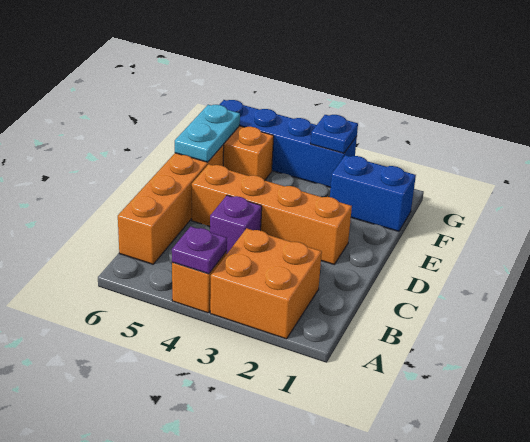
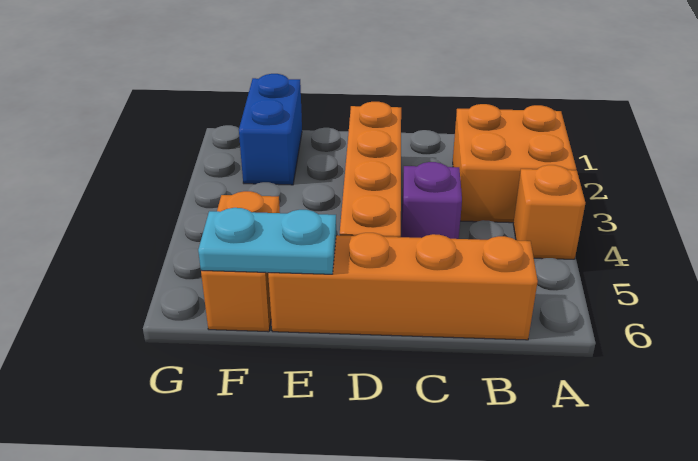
purple plate A4 level 2 -> none
blue brick G3:G6 level 1 -> none
blue plate G3 level 2 -> none

